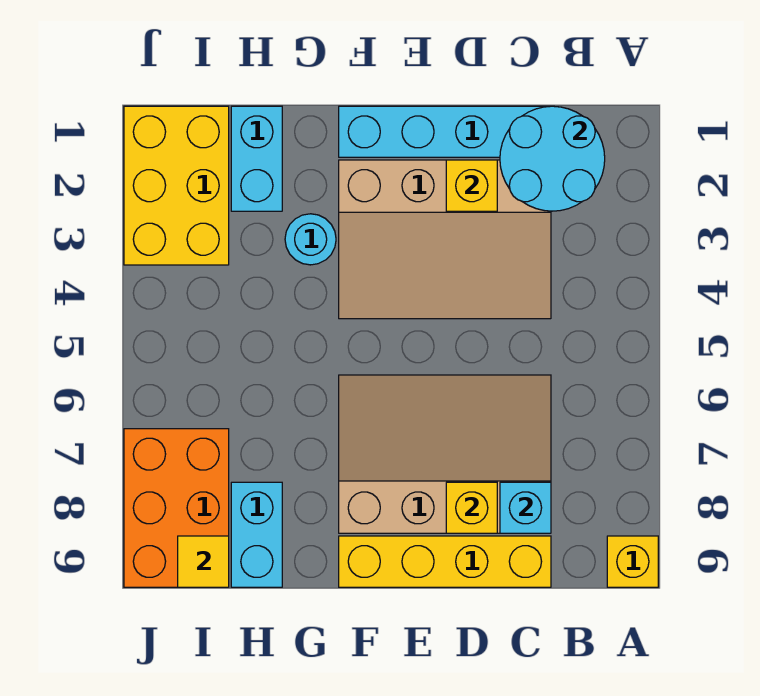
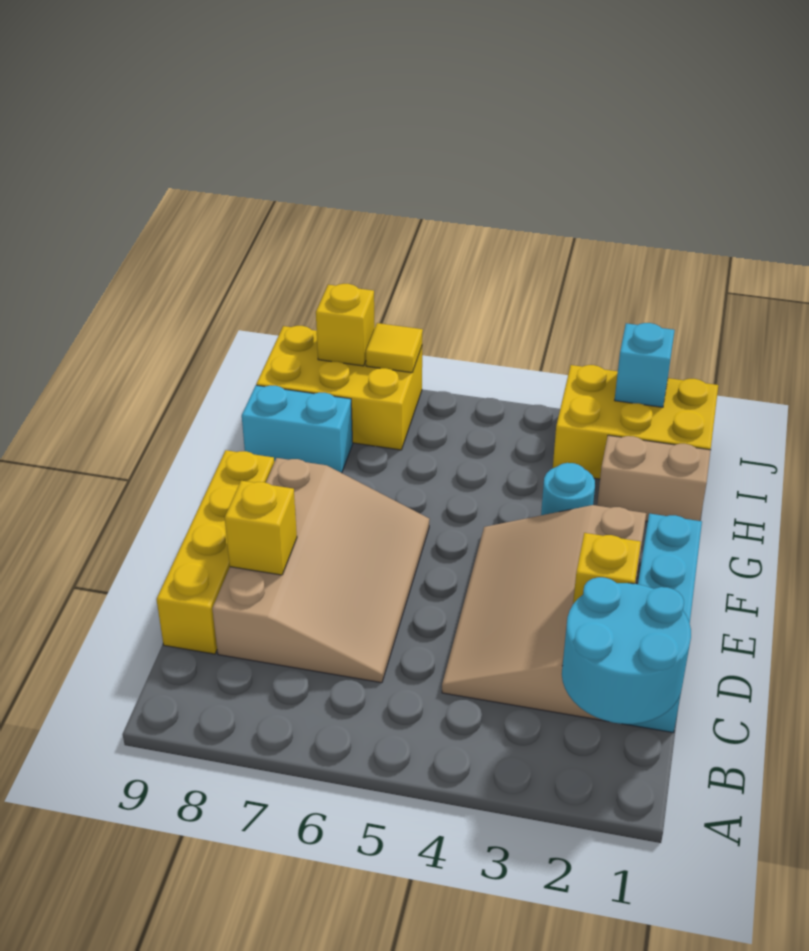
yellow brick A9 level 1 -> yellow brick J8 level 2
cyan brick C8 level 2 -> cyan brick J2 level 2
cyan brick H1:H2 level 1 -> tan brick H1:H2 level 1
orange brick I7:J9 level 1 -> yellow brick I7:J9 level 1
yellow tile I9 level 2 -> yellow tile J7 level 2

